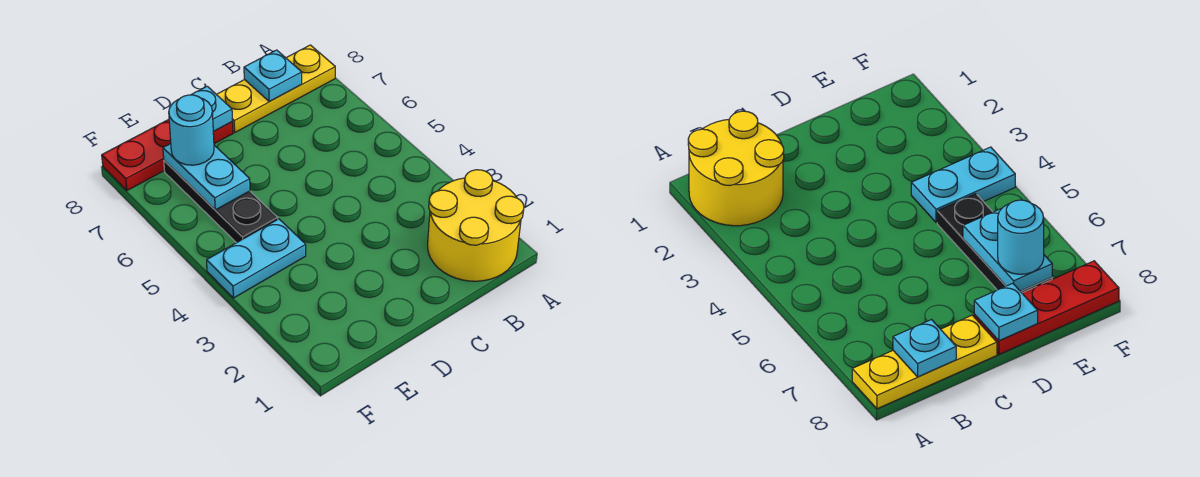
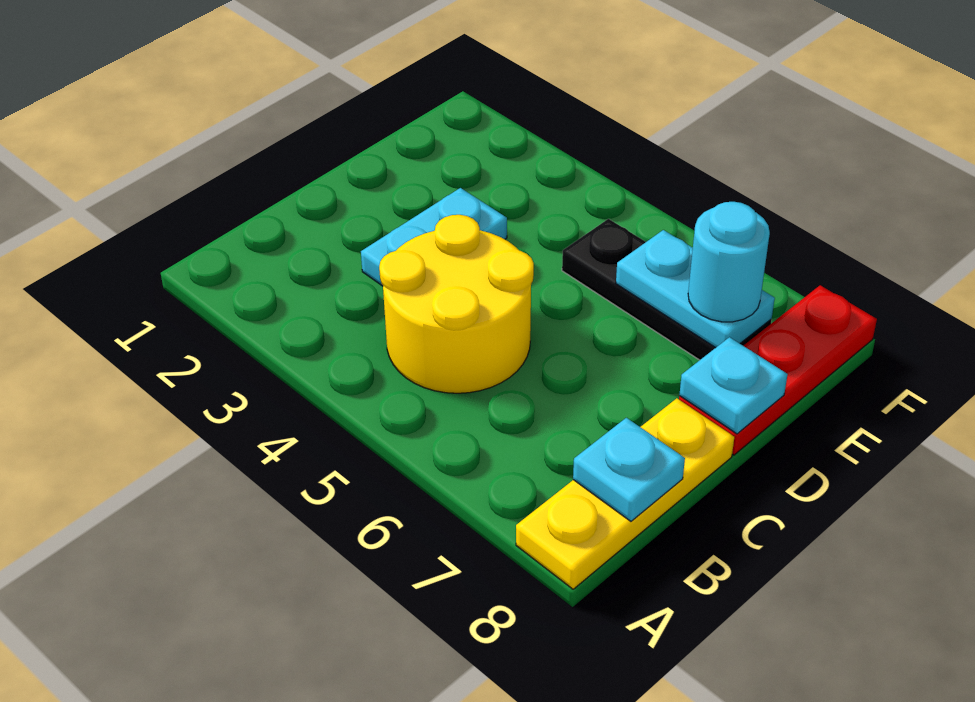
yellow round brick A1:B2 level 1 -> yellow round brick B4:C5 level 1
cyan plate E4:F4 level 1 -> cyan plate C3:D3 level 1

